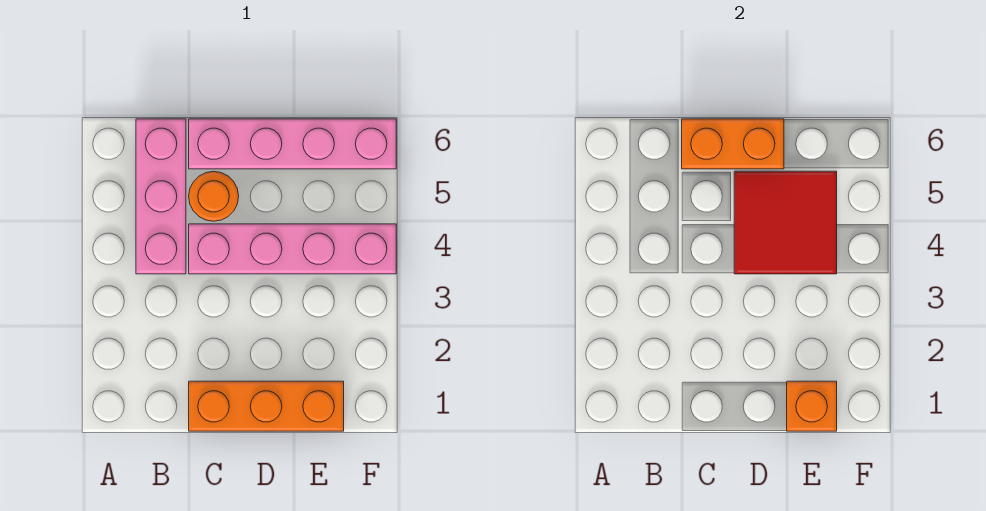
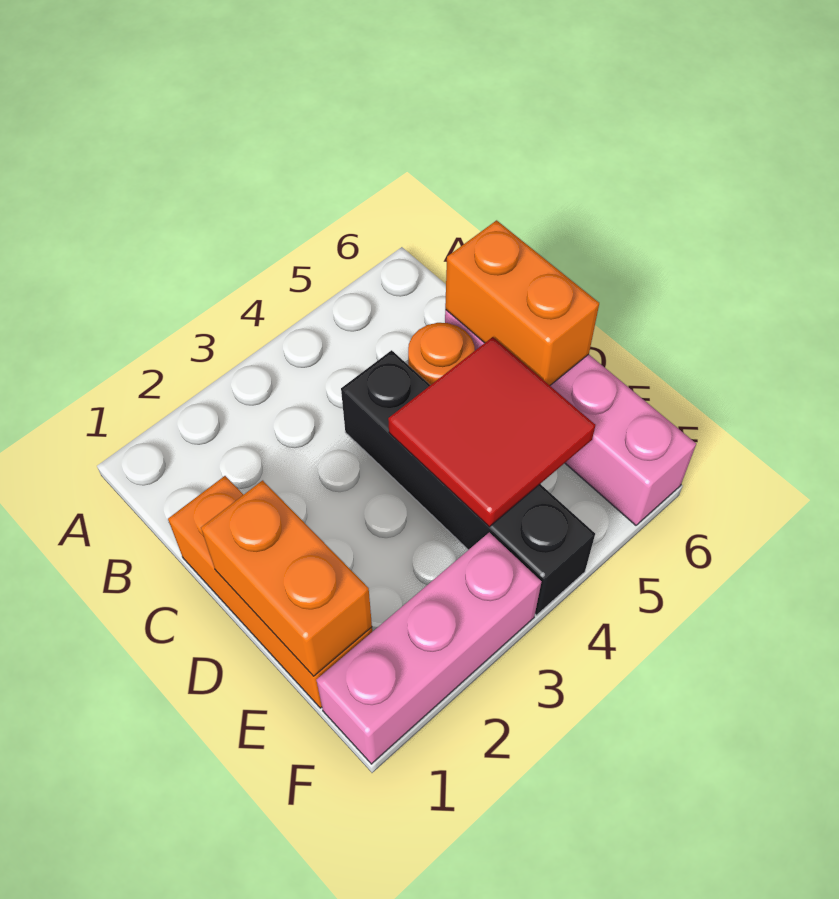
pink brick B4:B6 level 1 -> pink brick F1:F3 level 1
pink brick C4:F4 level 1 -> black brick C4:F4 level 1
orange brick E1 level 2 -> orange brick D1:E1 level 2

